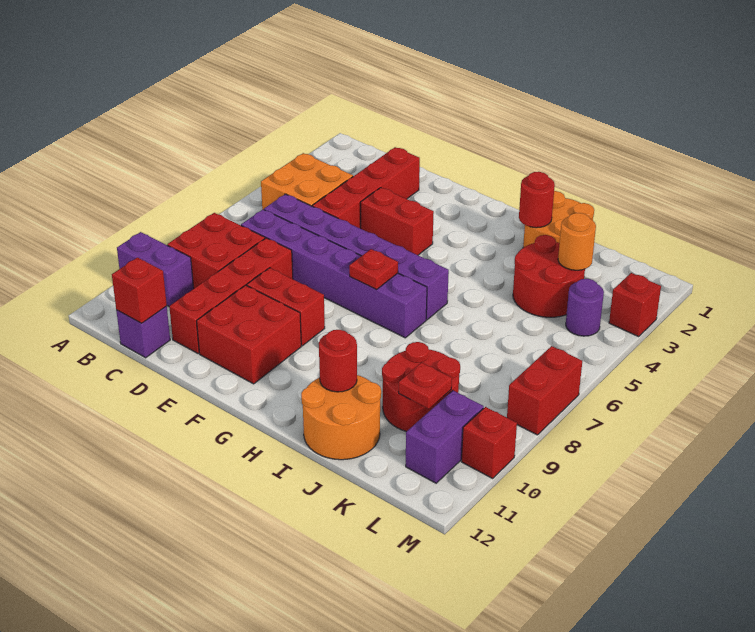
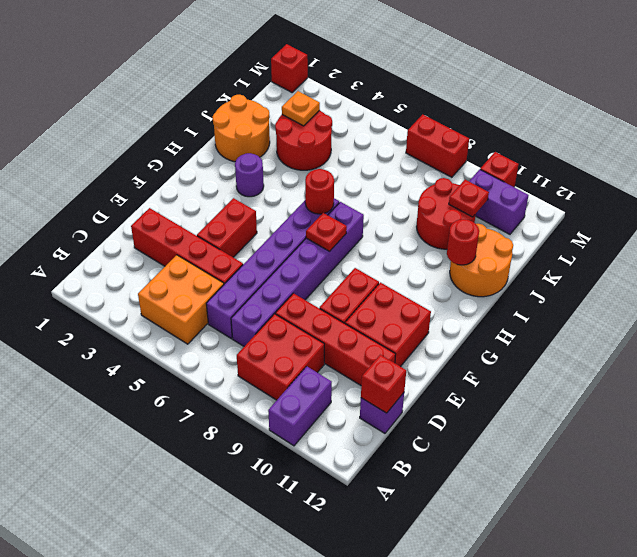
red round brick I2 level 2 -> red round brick H6 level 2
orange round brick K3 level 2 -> orange plate K3 level 2
purple round brick L4 level 1 -> purple round brick H3 level 1
red brick M3 level 1 -> red brick M1 level 1

